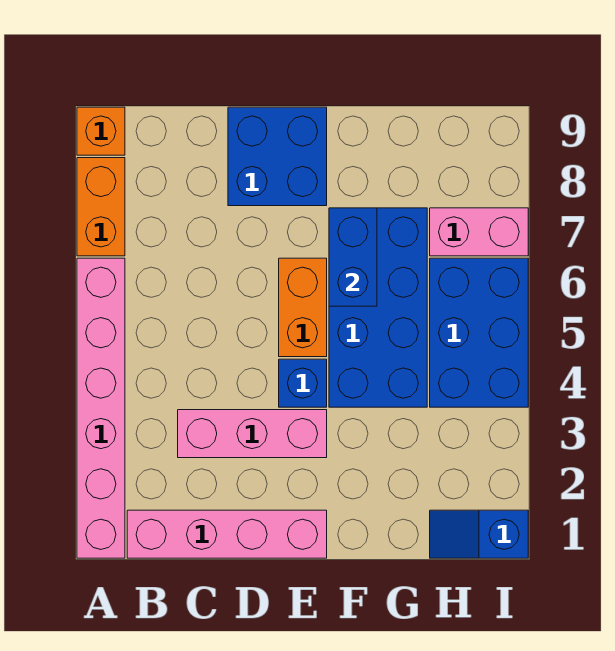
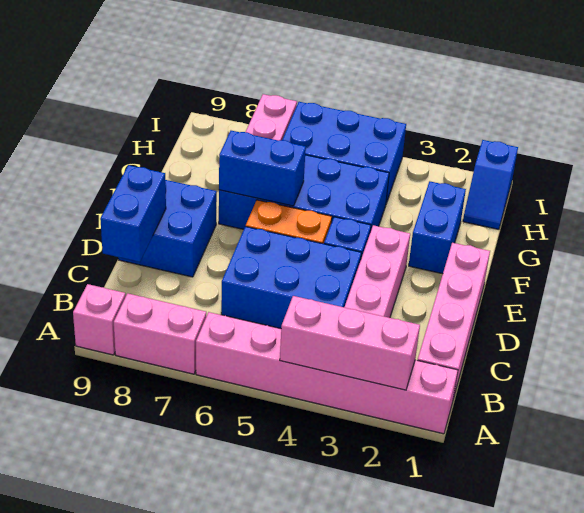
none -> pink brick A2:A4 level 2
orange brick A7:A8 level 1 -> pink brick A7:A8 level 1
orange brick A9 level 1 -> pink brick A9 level 1
none -> blue brick C4:D6 level 1
none -> blue brick C9:D9 level 2
none -> blue brick F2:G2 level 1

